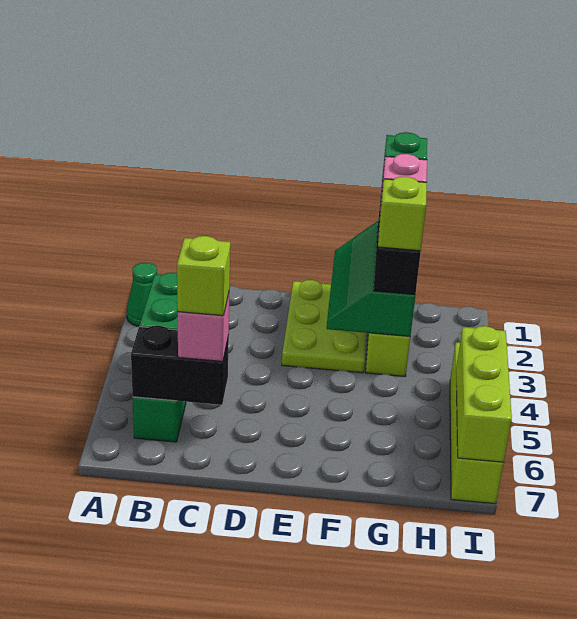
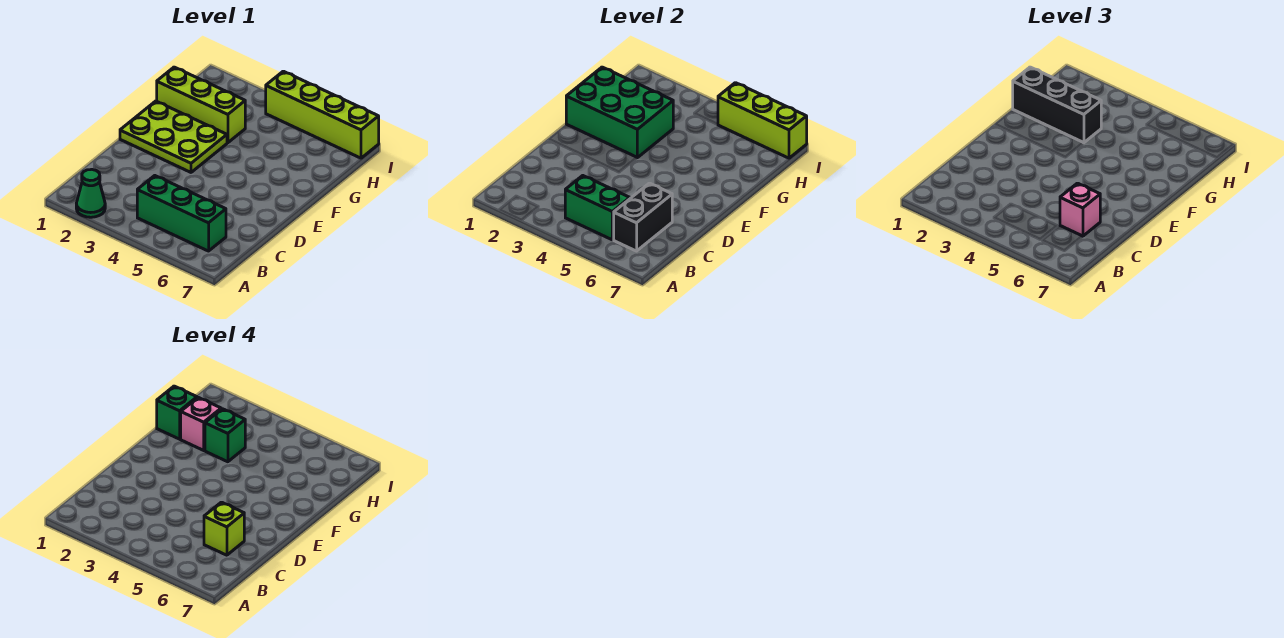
green slope F1:G3 level 2 top G -> green brick F1:G3 level 2
lime brick G3 level 4 -> green brick G3 level 4

